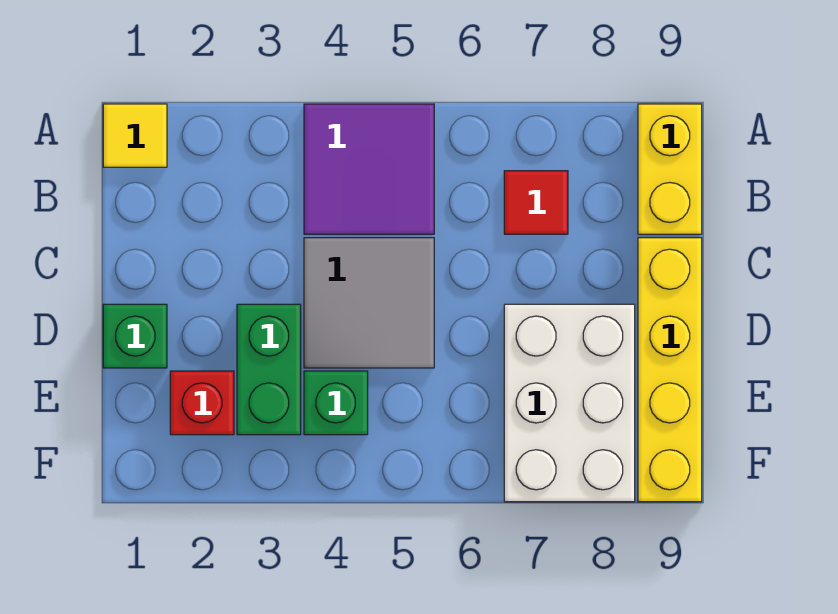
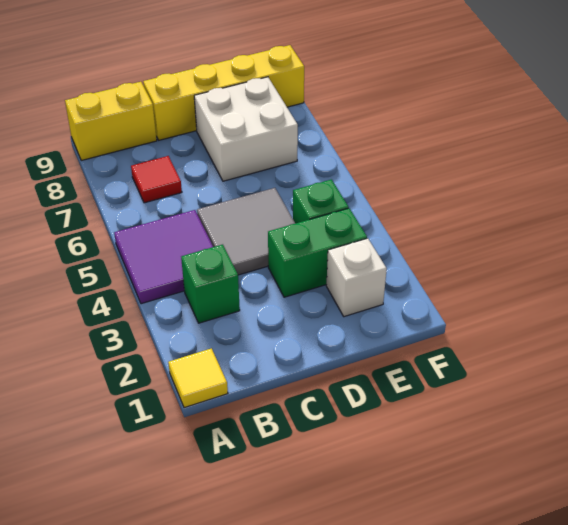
green brick D1 level 1 -> green brick B3 level 1
white brick D7:F8 level 1 -> white brick D7:E8 level 1
red brick E2 level 1 -> white brick E2 level 1

